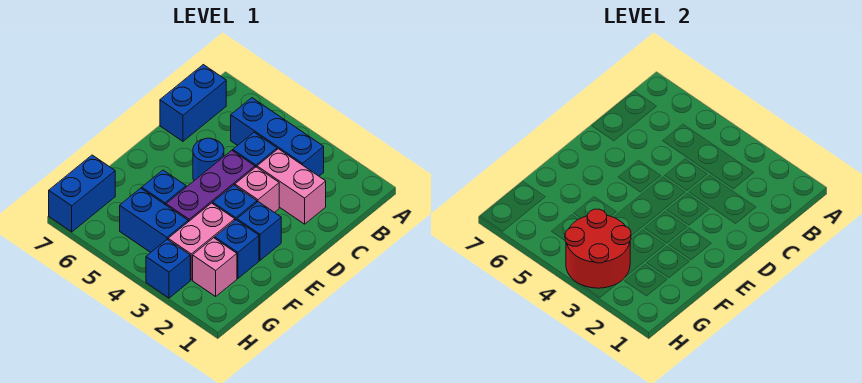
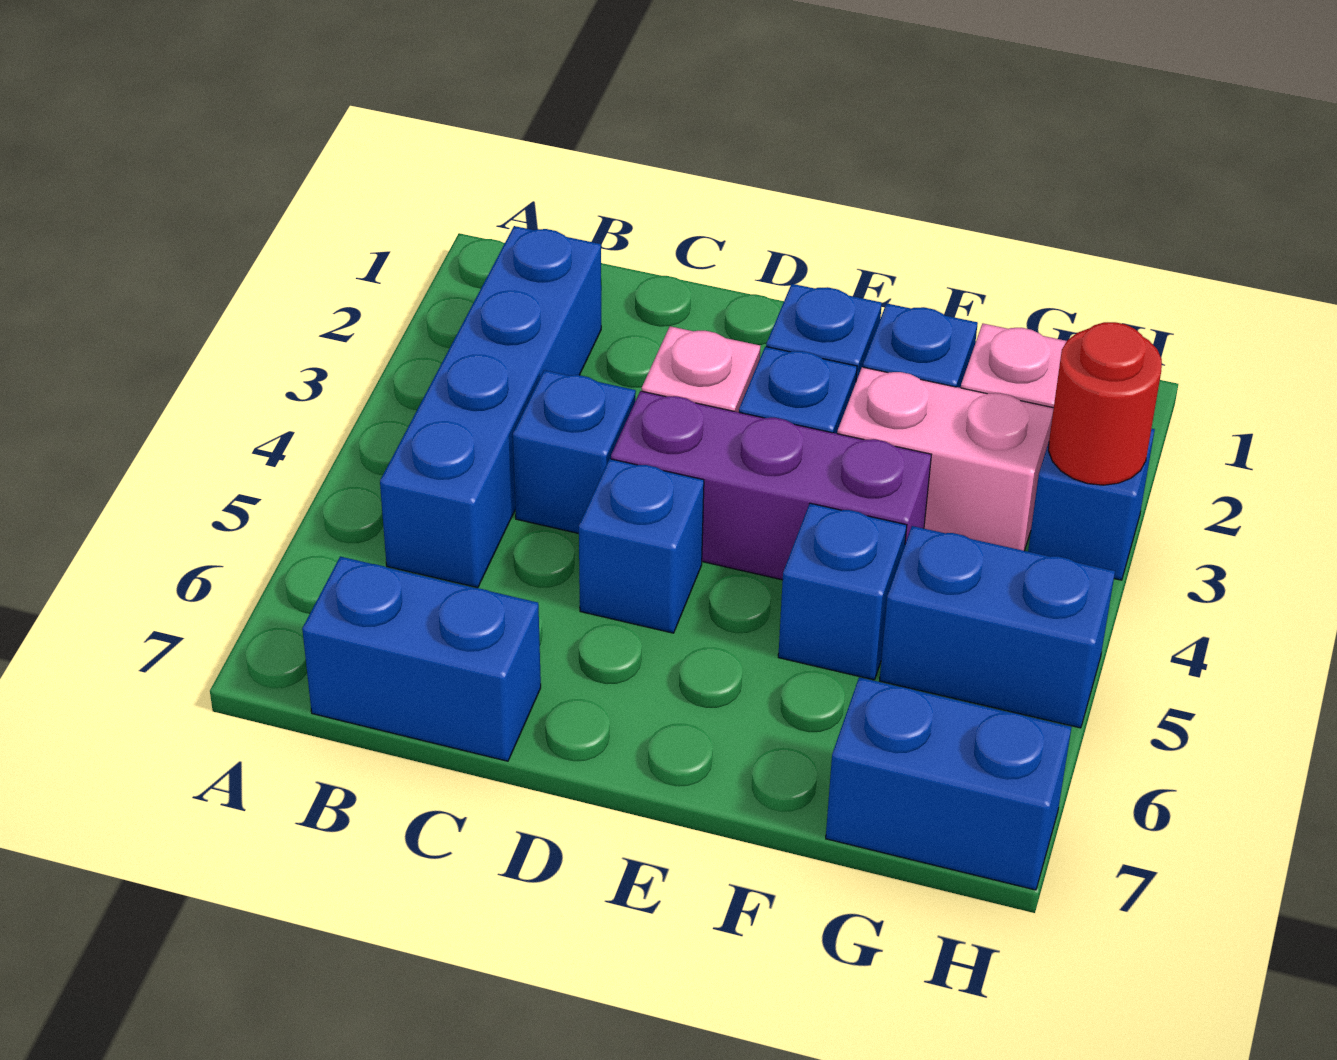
blue brick B3:B5 level 1 -> blue brick B2:B5 level 1
pink brick C2:C3 level 1 -> none
blue round brick D5 level 1 -> blue brick D5 level 1
red round brick G3:H4 level 2 -> red round brick H3 level 2
blue brick G4:G5 level 1 -> blue brick G5:H5 level 1

